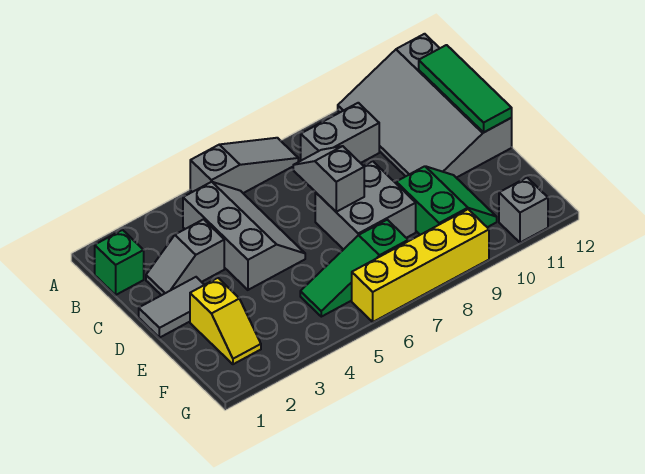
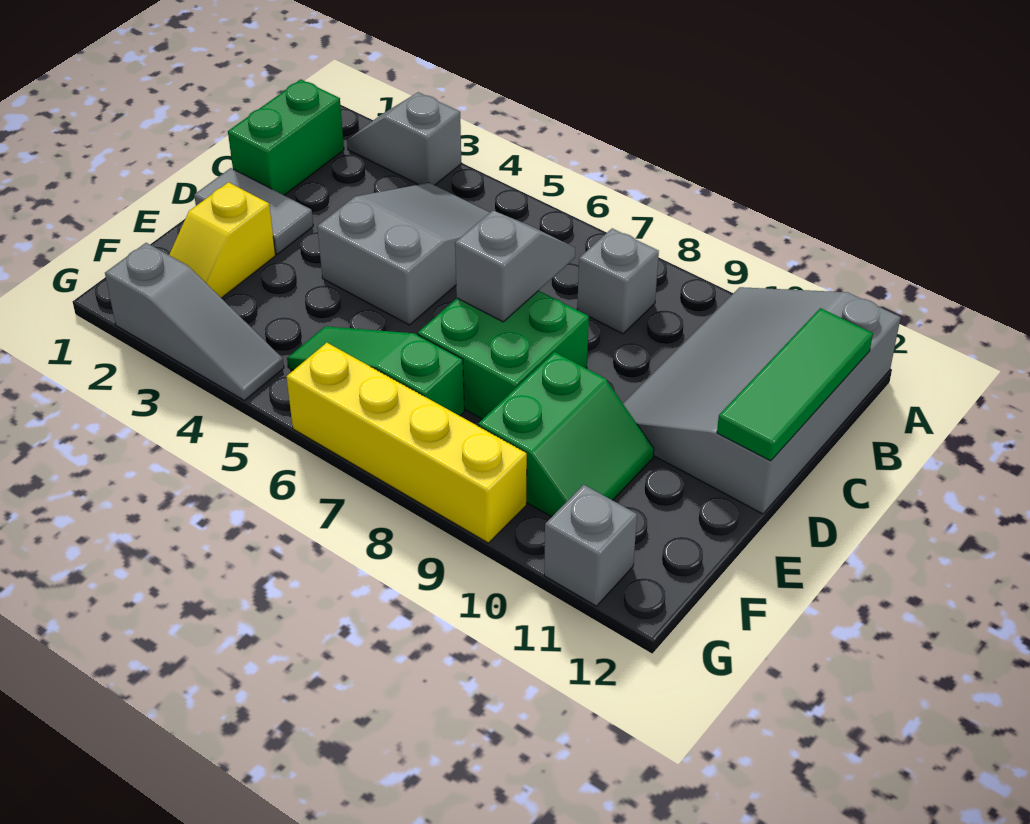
grey slope A5:A7 level 1 top 5 -> grey slope G2:G4 level 1 top 2
green brick B1 level 1 -> green brick B1:C1 level 1
grey slope B4:D5 level 1 top 4 -> grey slope B4:D5 level 1 top D
grey brick B8:B9 level 1 -> grey brick B8 level 1
grey slope C2:C3 level 1 top 3 -> grey slope A2:A3 level 1 top 3
grey brick D7:E8 level 1 -> green brick D7:E8 level 1

